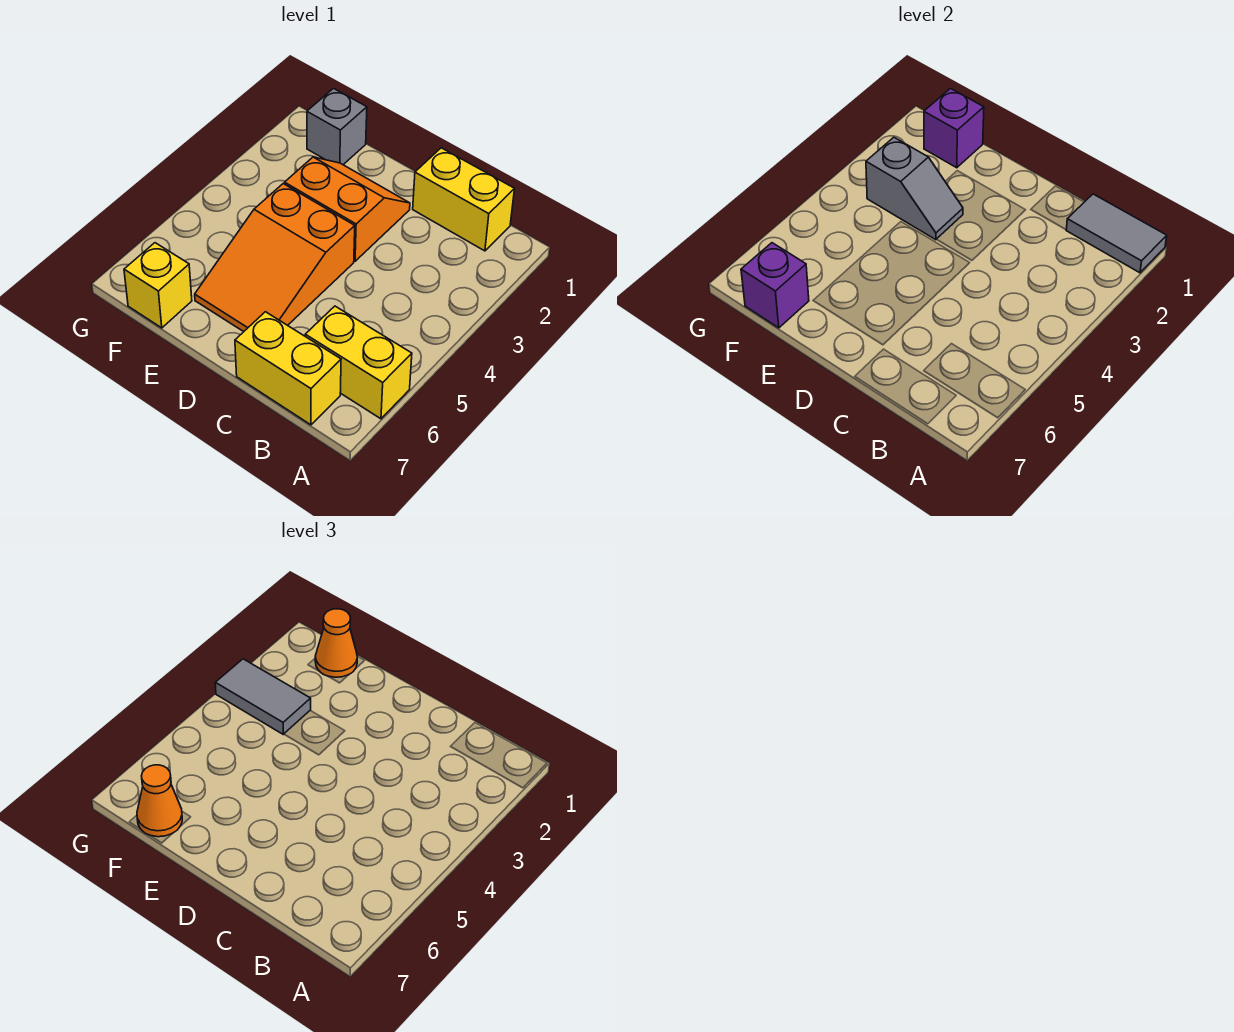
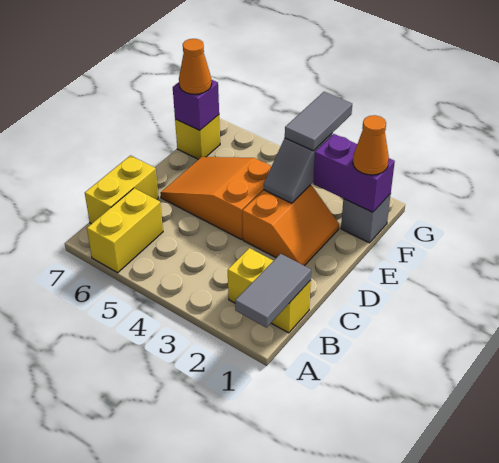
yellow brick B1:C1 level 1 -> yellow brick B1:B2 level 1
purple brick F1 level 2 -> purple brick F1:F2 level 2

